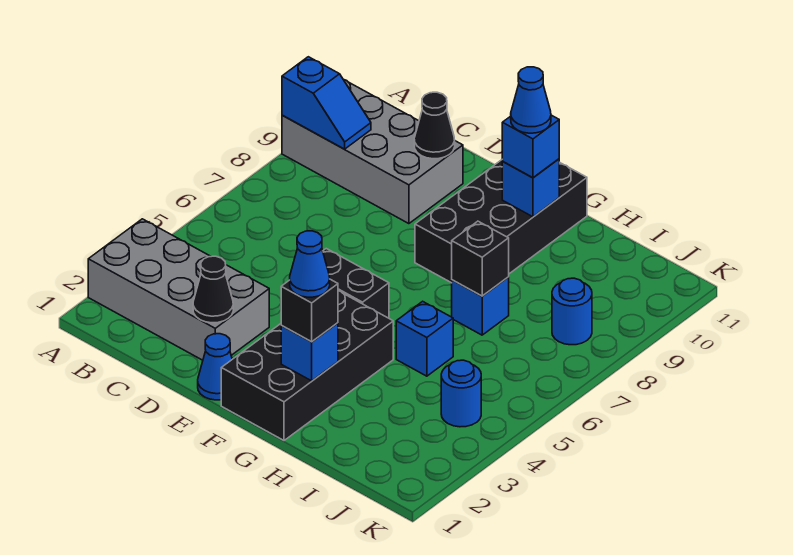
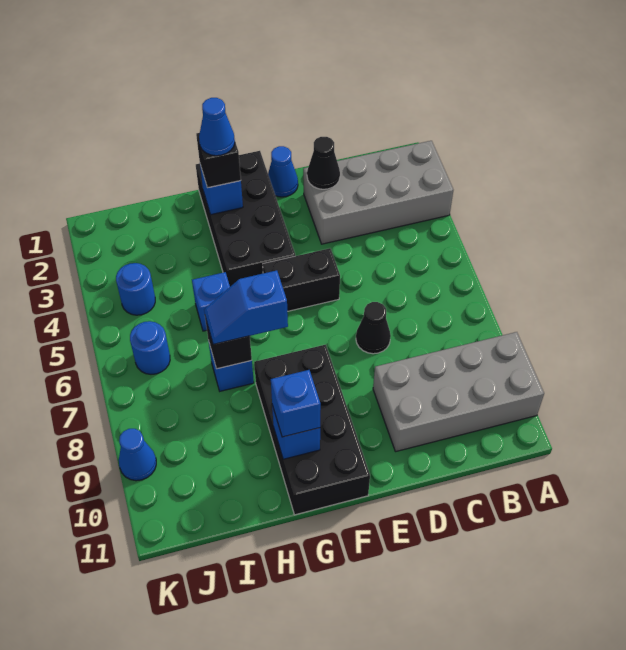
blue slope A9:B9 level 2 top A -> blue slope G7:H7 level 3 top G
black cone D10 level 2 -> black cone D7 level 1
blue cone G10 level 4 -> blue cone K9 level 1
blue round brick J8 level 1 -> blue round brick J6 level 1

